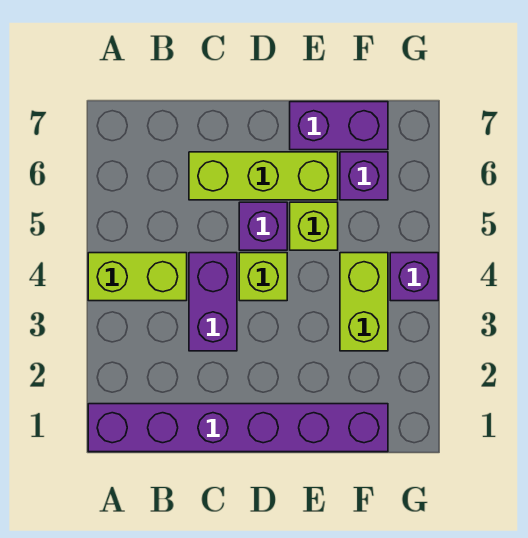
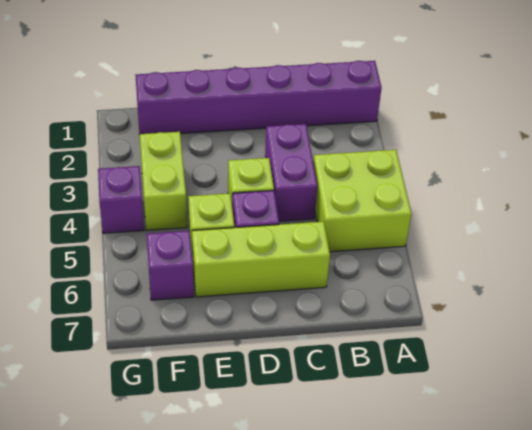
lime brick A4:B4 level 1 -> lime brick A4:B5 level 1
purple brick E7:F7 level 1 -> none

